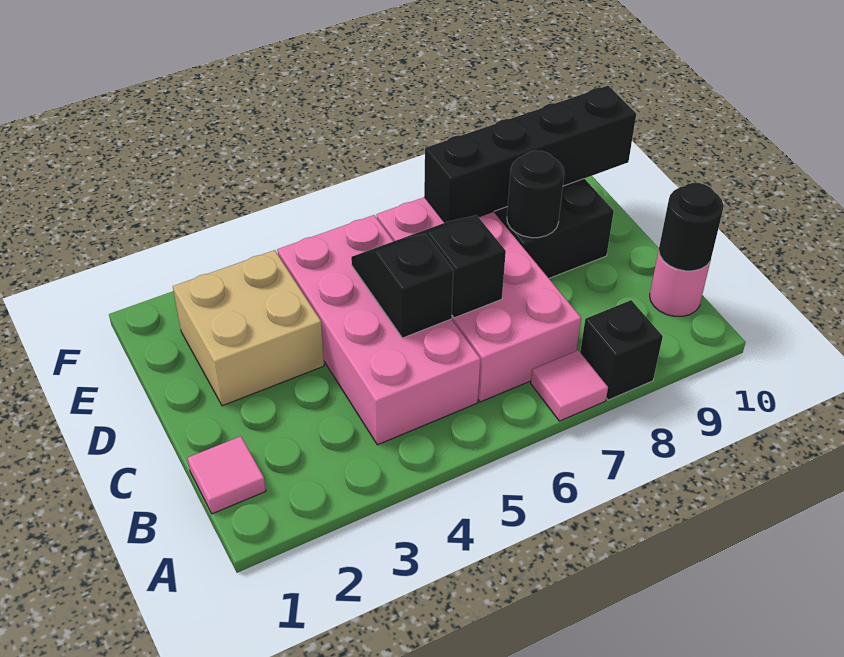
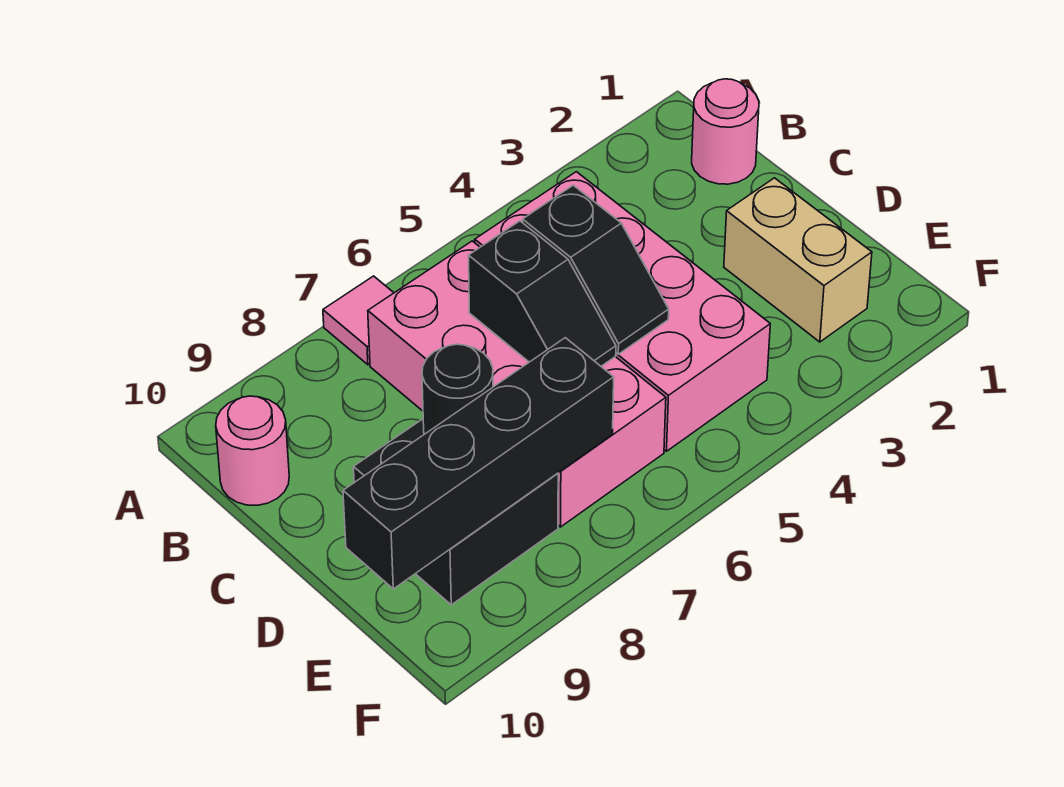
black brick A8 level 1 -> none
pink tile B1 level 1 -> pink round brick B1 level 1
black round brick B10 level 2 -> none
tan brick D2:E3 level 1 -> tan brick D2:E2 level 1

